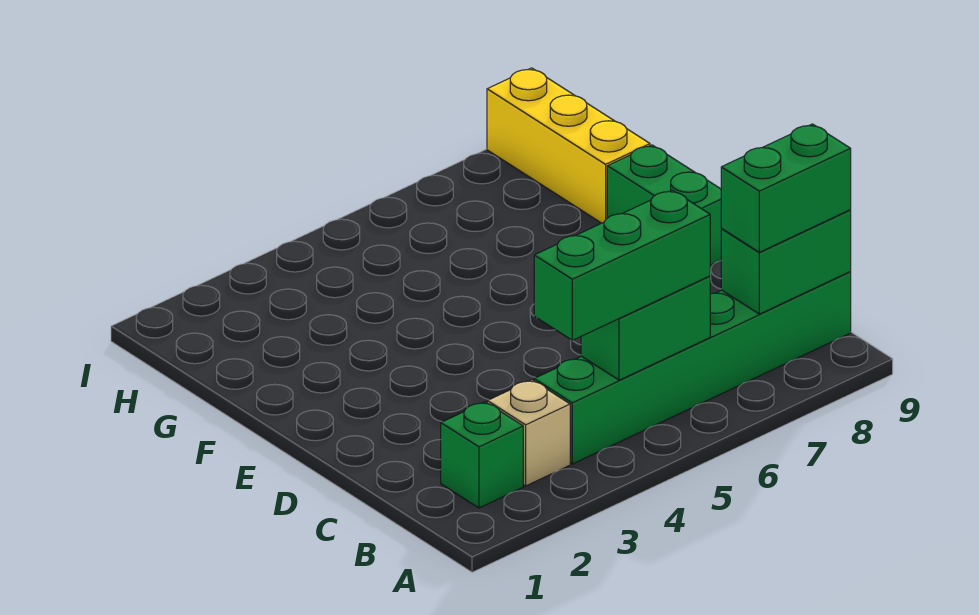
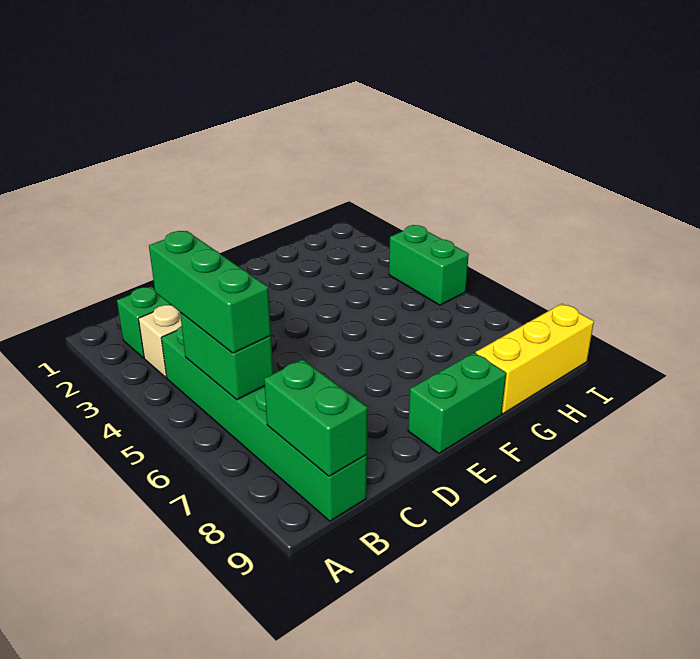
green brick B8:B9 level 3 -> green brick I4:I5 level 1

